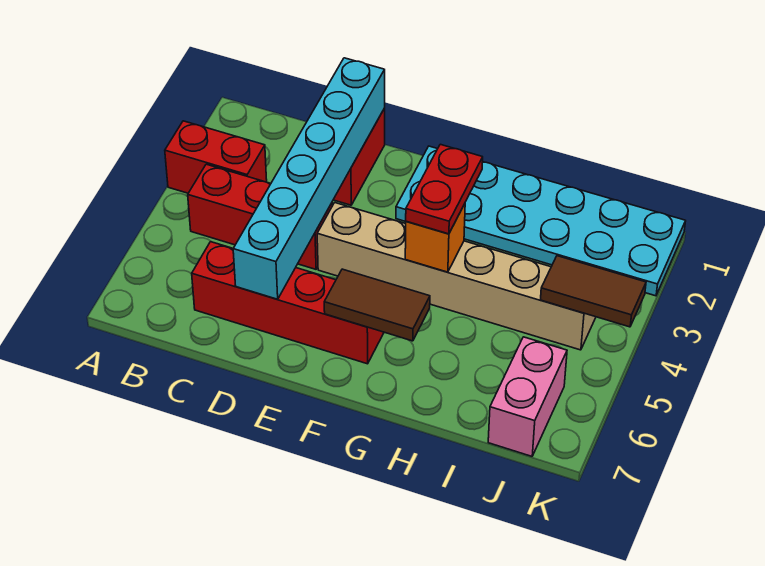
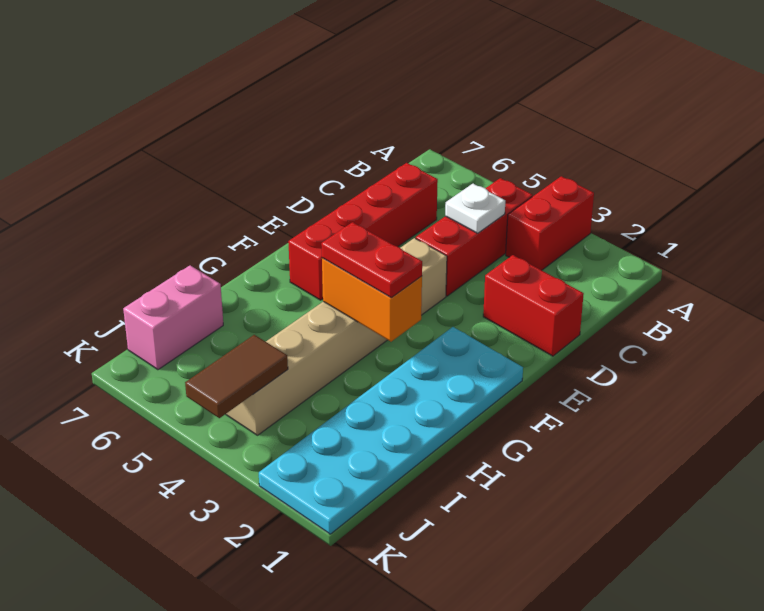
none -> white plate C4 level 2
cyan brick D1:D6 level 2 -> none
brown tile F6:G6 level 2 -> none
orange brick G4 level 2 -> orange brick G3:G4 level 2
pink brick J6:J7 level 1 -> pink brick I7:J7 level 1

